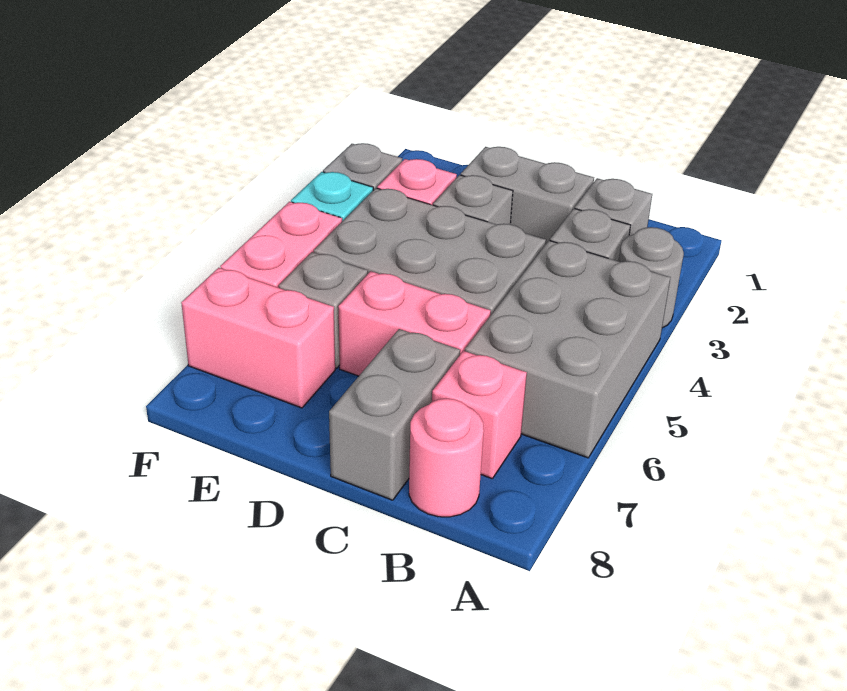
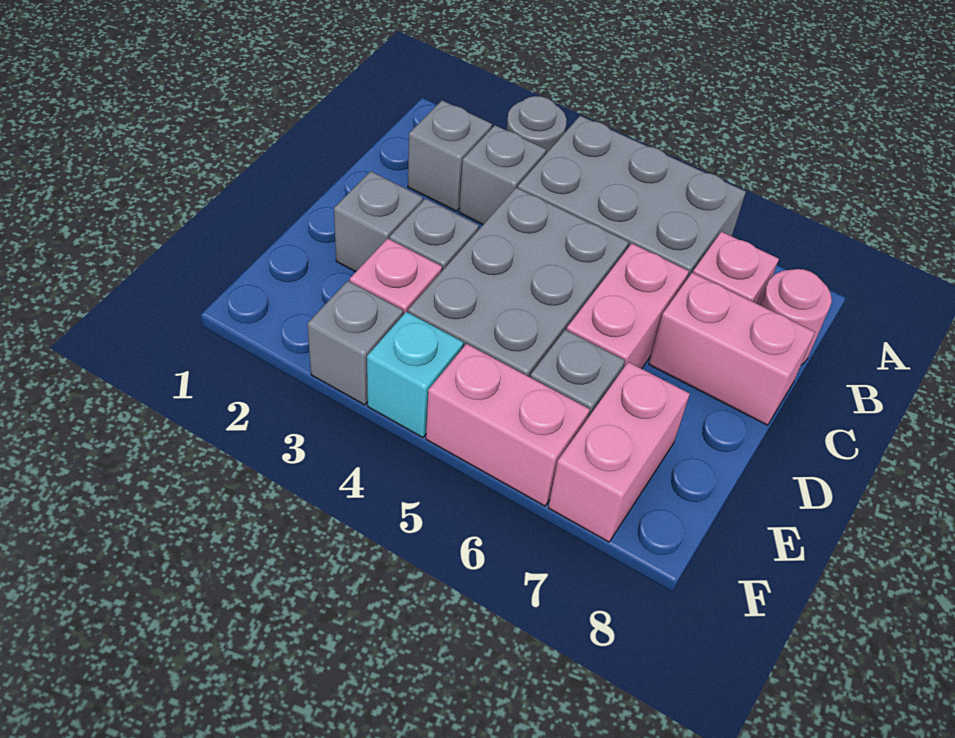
grey brick C2:D2 level 1 -> grey brick D2 level 1
grey brick C7:C8 level 1 -> pink brick C7:C8 level 1

